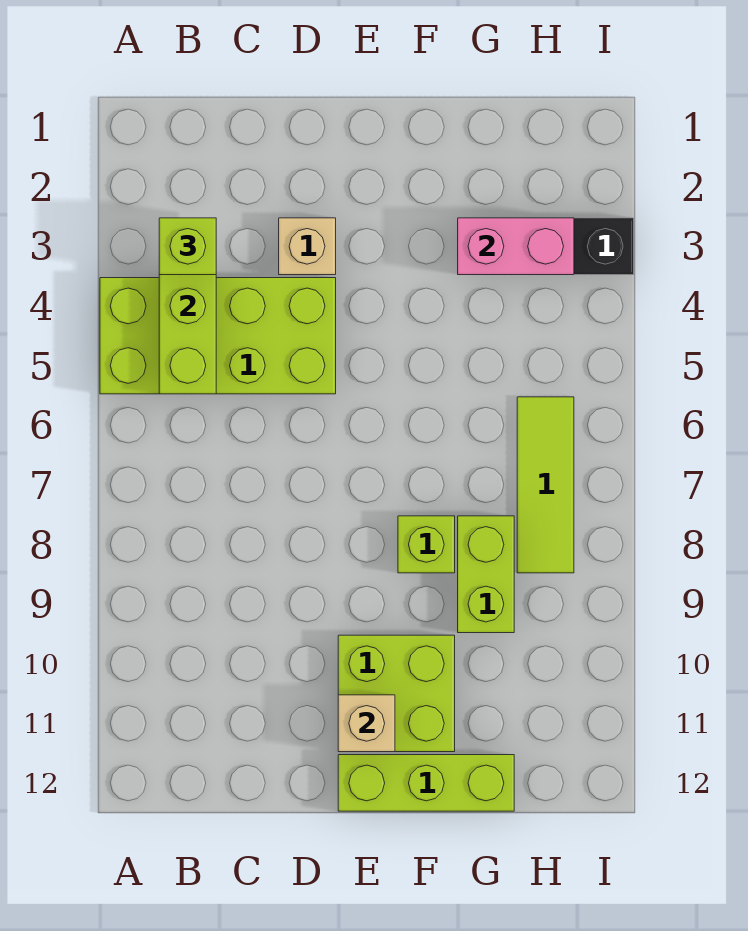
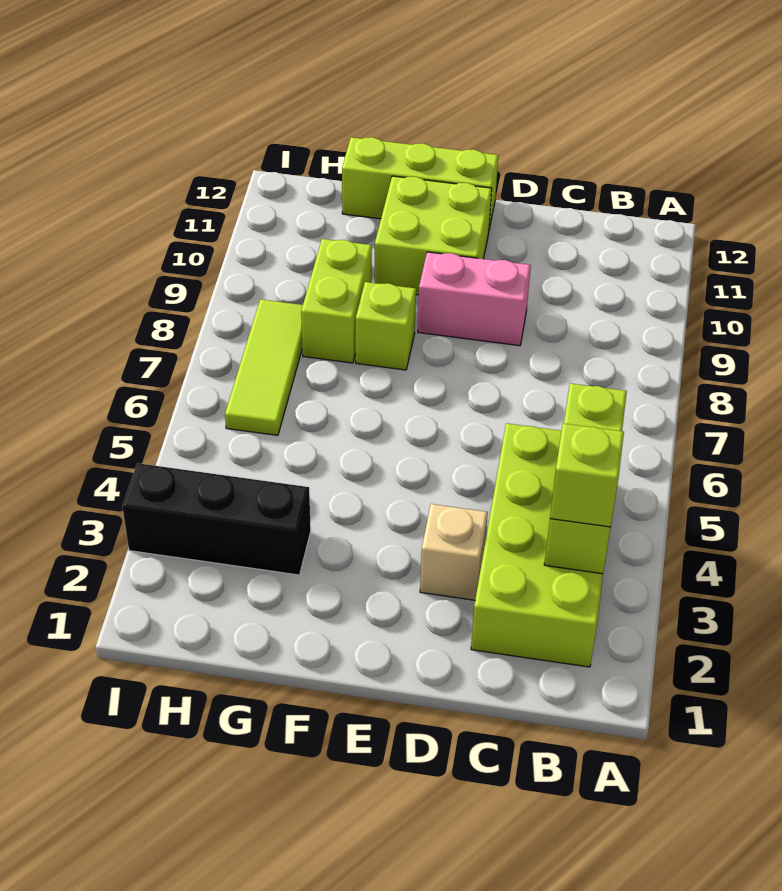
lime brick A4:D5 level 1 -> lime brick B2:C5 level 1
tan brick E11 level 2 -> none
pink brick G3:H3 level 2 -> pink brick D9:E9 level 1

